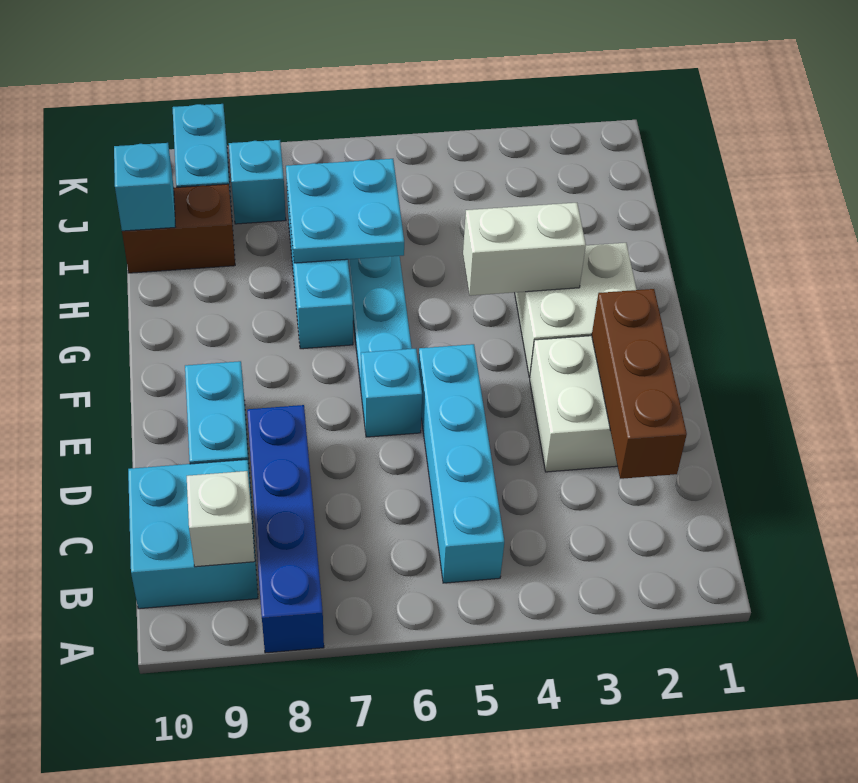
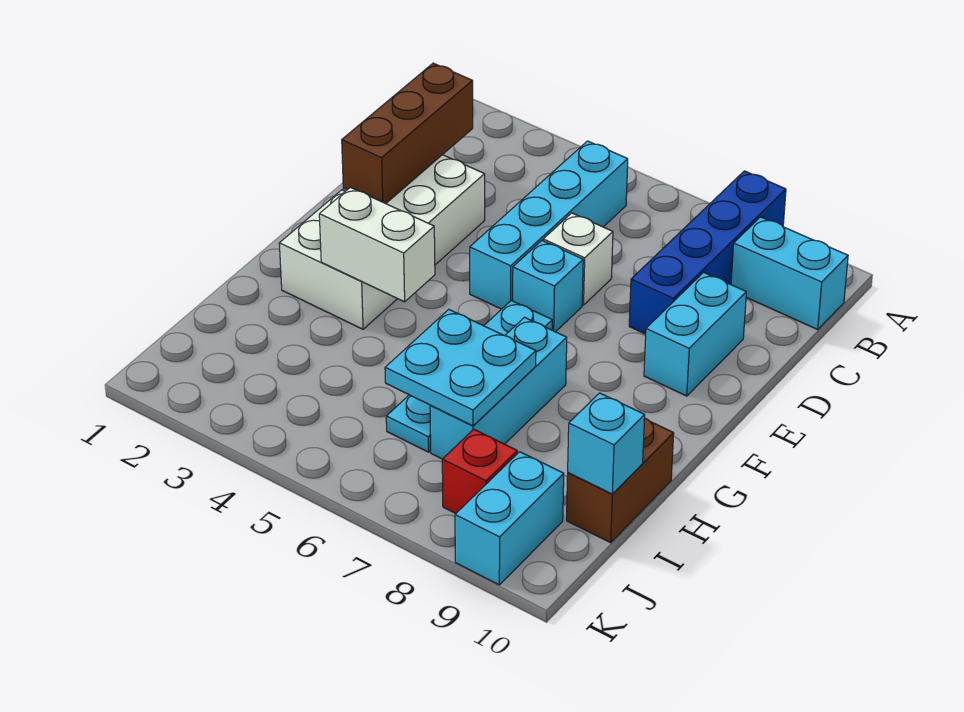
cyan brick B9:C10 level 1 -> cyan brick B9:B10 level 1
white brick B9 level 2 -> white brick D6 level 1
brown brick I9:I10 level 1 -> brown brick H10:I10 level 1
cyan brick J8 level 1 -> red brick J8 level 1

